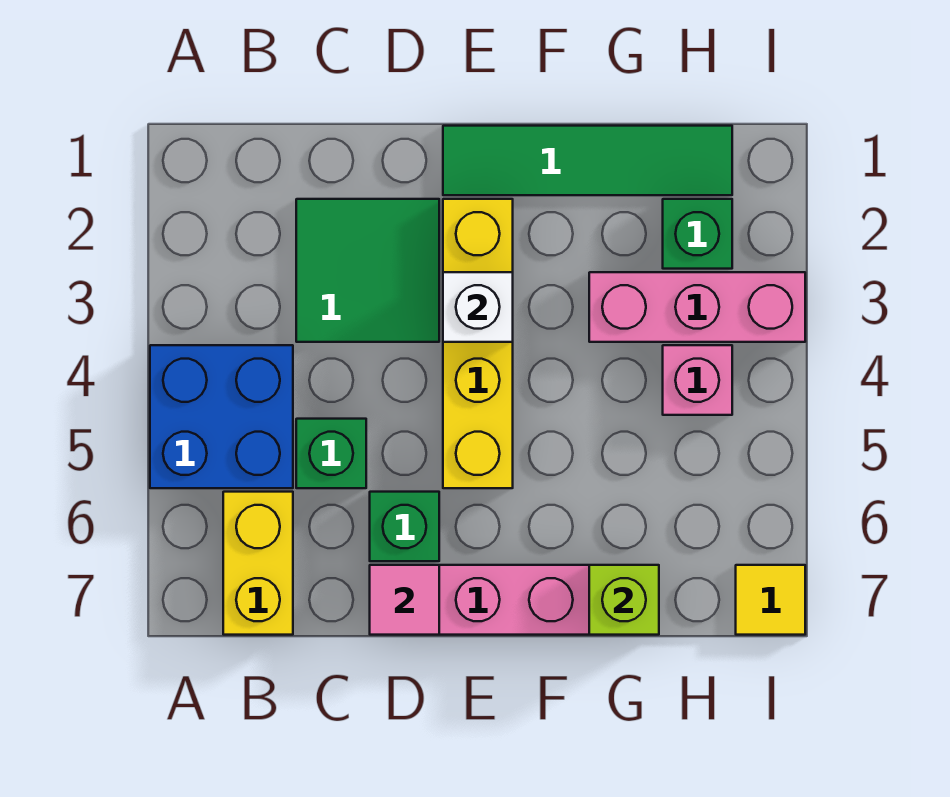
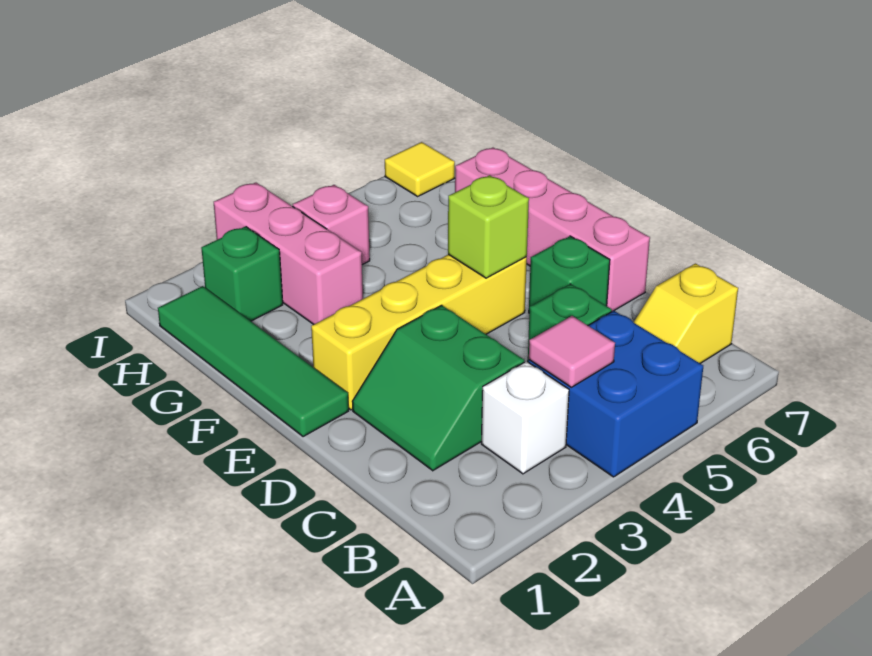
yellow brick B6:B7 level 1 -> yellow slope B6:B7 level 1 top 7
green tile C2:D3 level 1 -> green slope C2:D3 level 1 top 3
pink tile D7 level 2 -> pink tile B4 level 2
white brick E3 level 2 -> white brick B3 level 1
lime brick G7 level 2 -> lime brick E5 level 2

